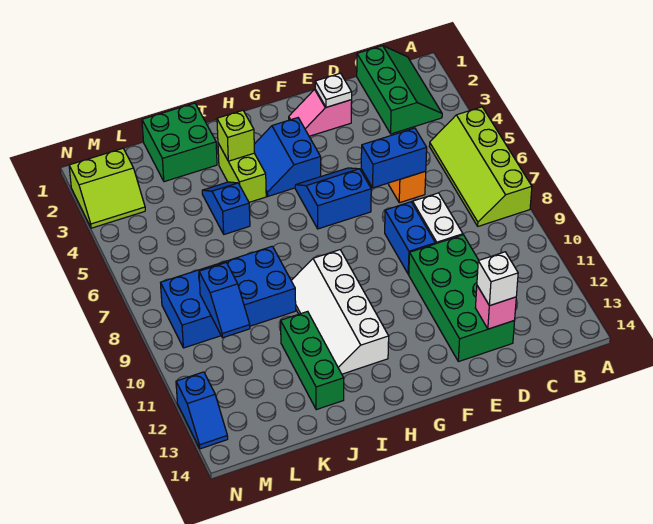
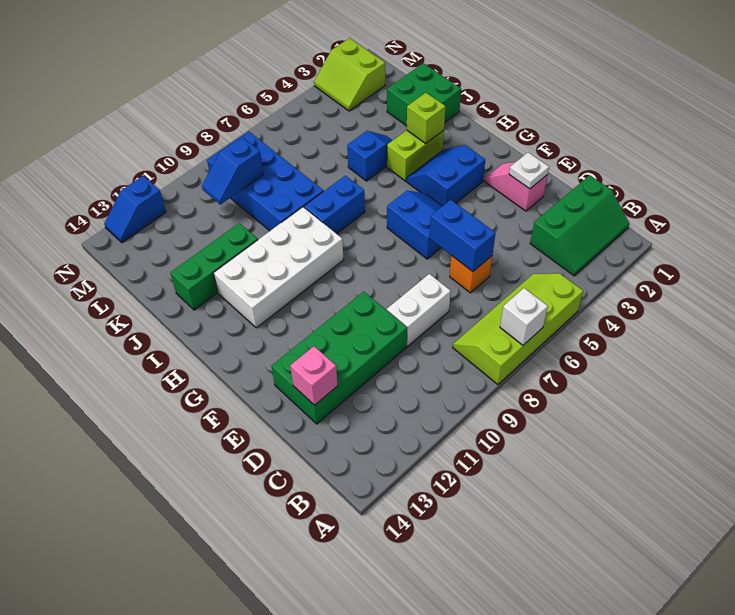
white brick D13 level 3 -> white brick A7 level 2
blue brick E8:E9 level 1 -> blue brick I7:I8 level 1
white slope H9:I12 level 1 top H -> white brick H9:I12 level 1

